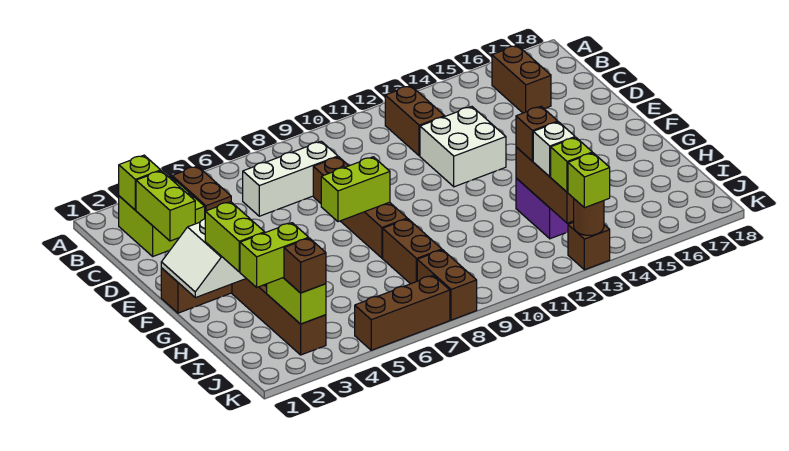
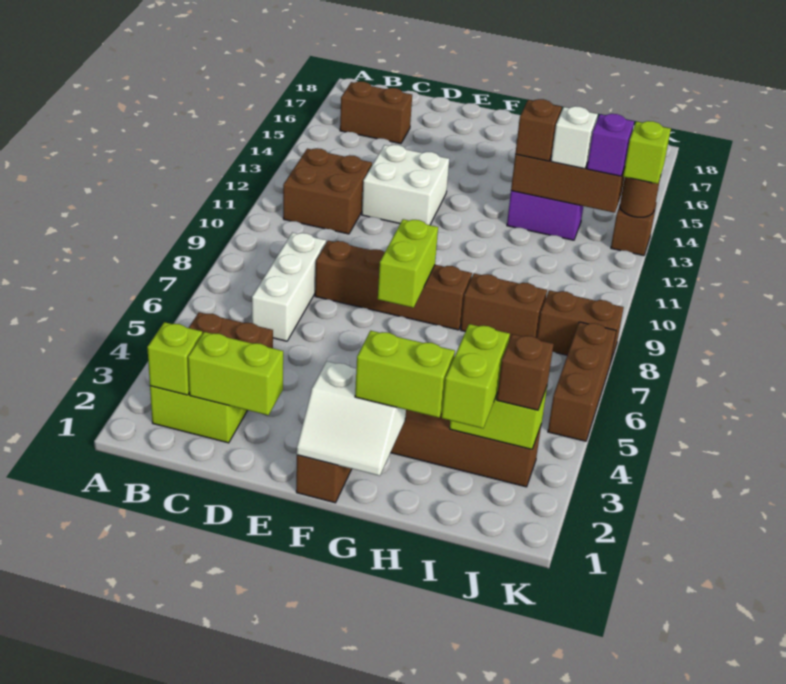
brown brick B12:C12 level 1 -> brown brick B11:C12 level 1
lime brick J13 level 3 -> purple brick J13 level 3

